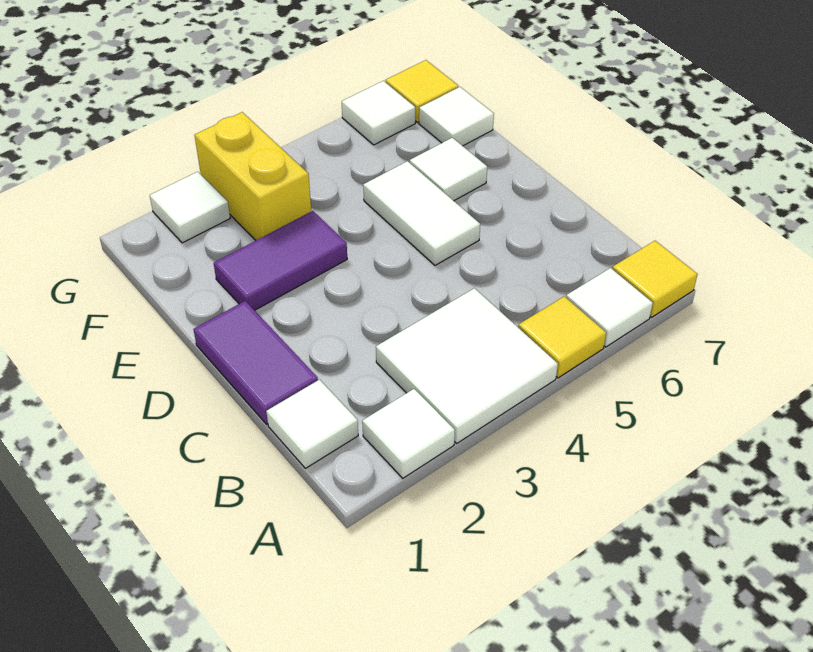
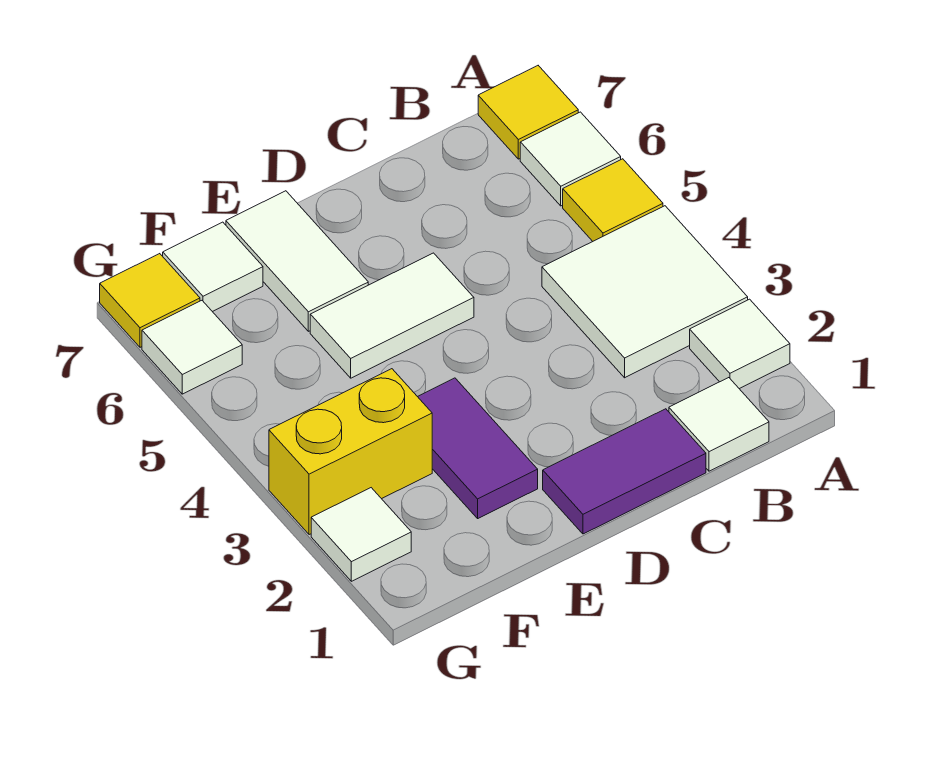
white tile E6 level 1 -> white tile E6:E7 level 1

